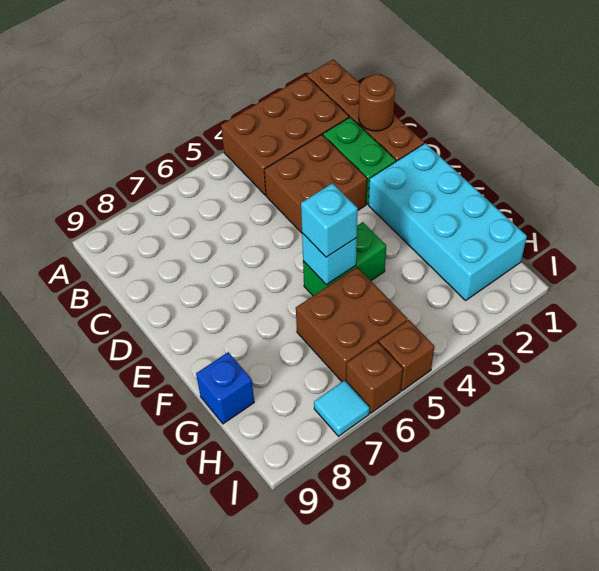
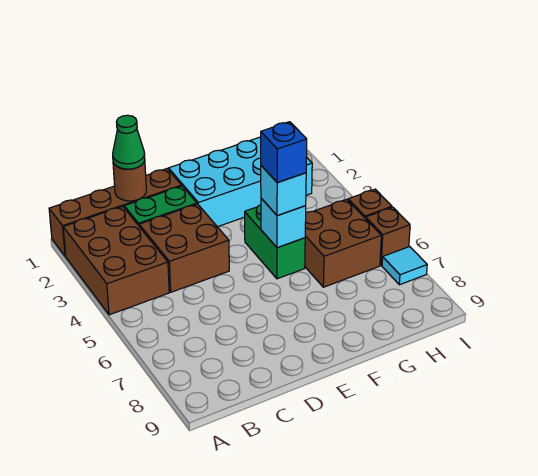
none -> green cone C1 level 3
blue brick G9 level 1 -> blue brick F5 level 4

